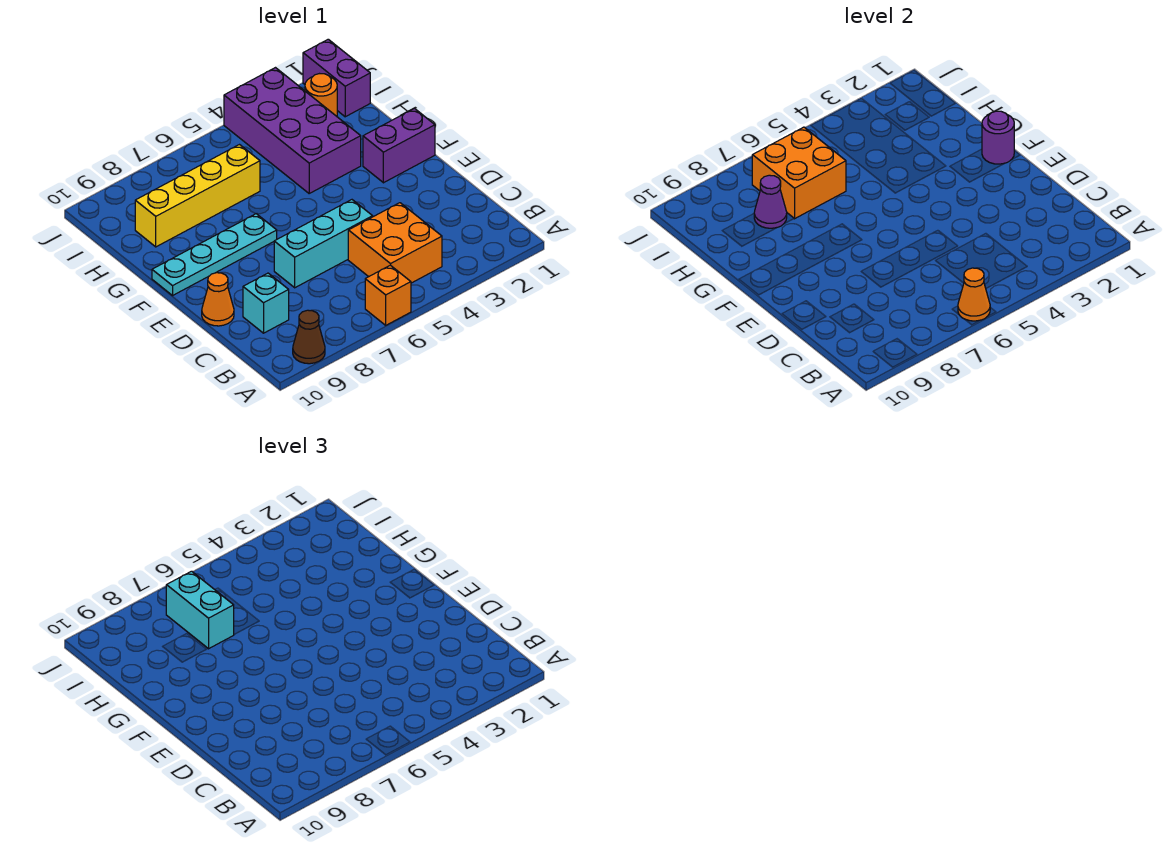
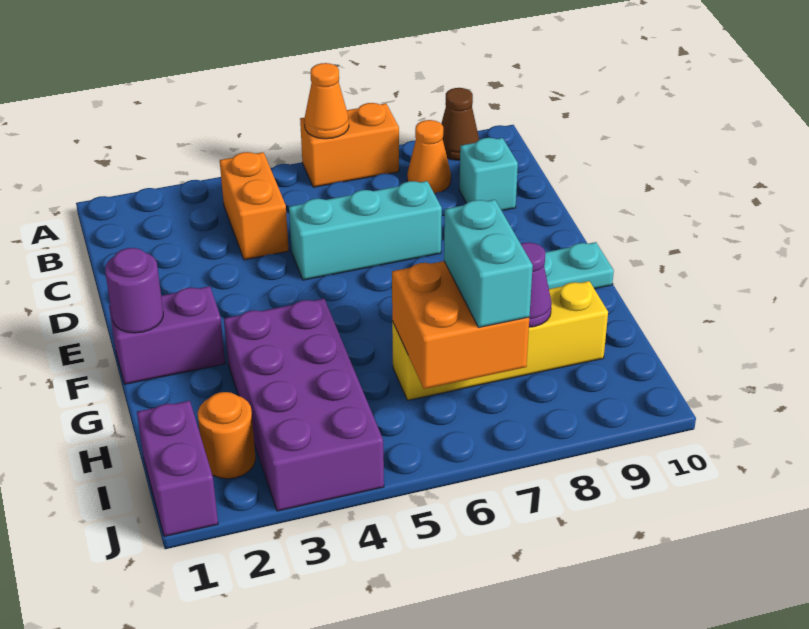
orange brick A6 level 1 -> orange brick A6:A7 level 1
orange brick B4:C5 level 1 -> orange brick B4:C4 level 1
orange cone D10 level 1 -> orange cone B8 level 1

